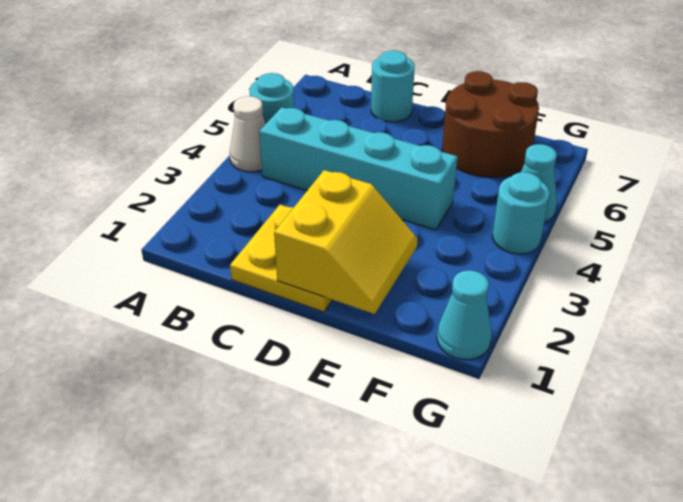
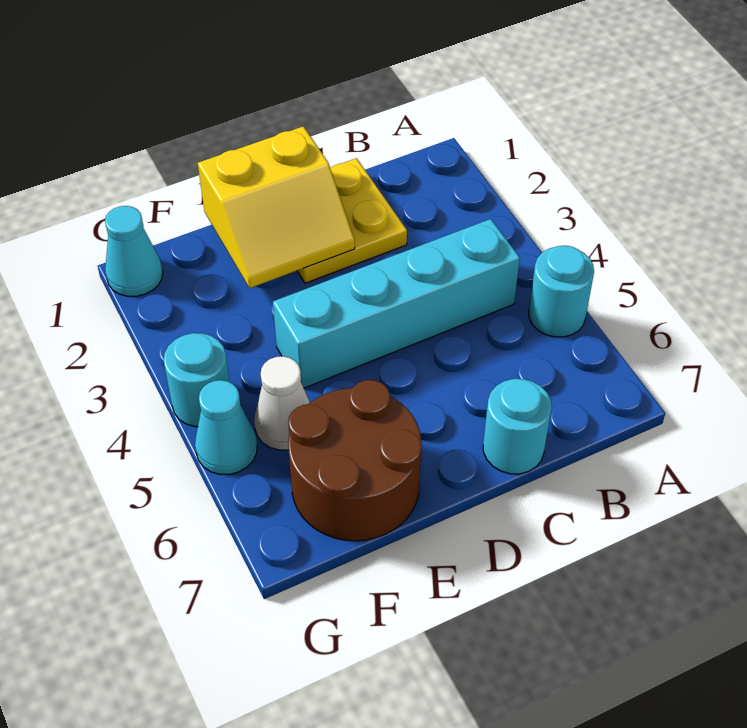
white cone A4 level 1 -> white cone F5 level 1
yellow slope D1:E2 level 2 top D -> yellow slope D1:E2 level 2 top 1

